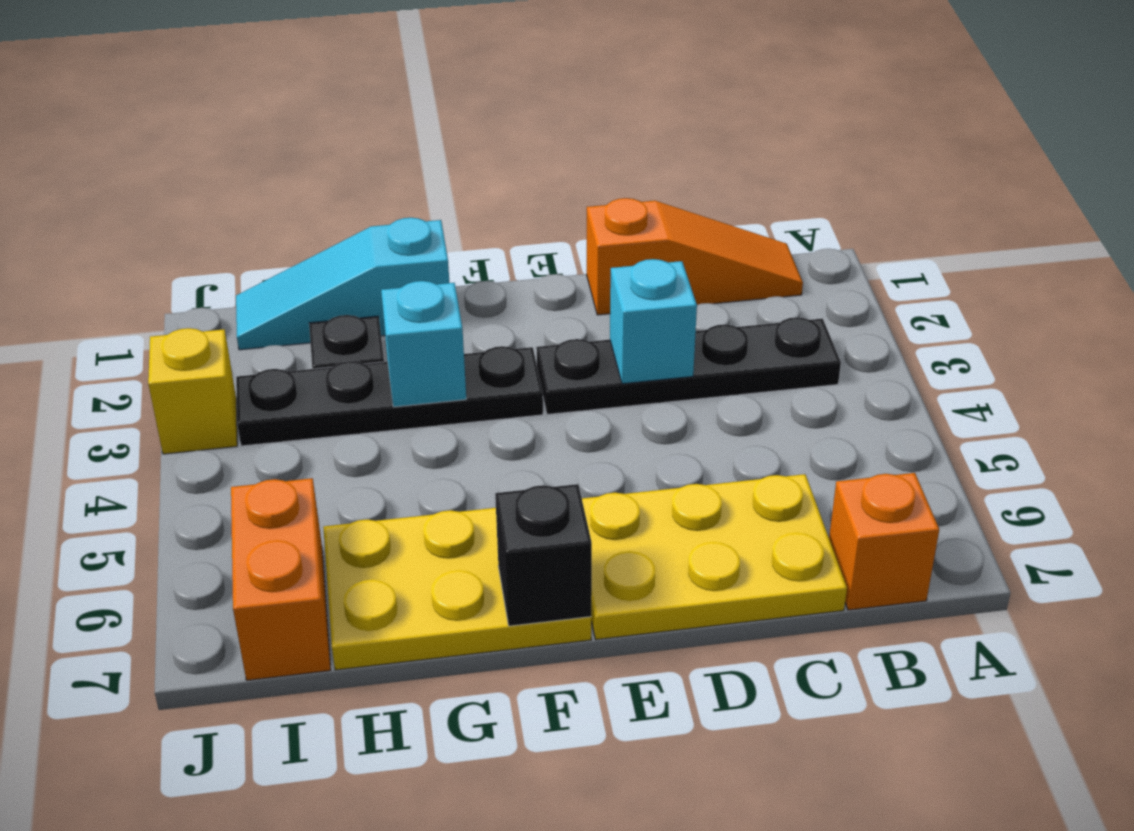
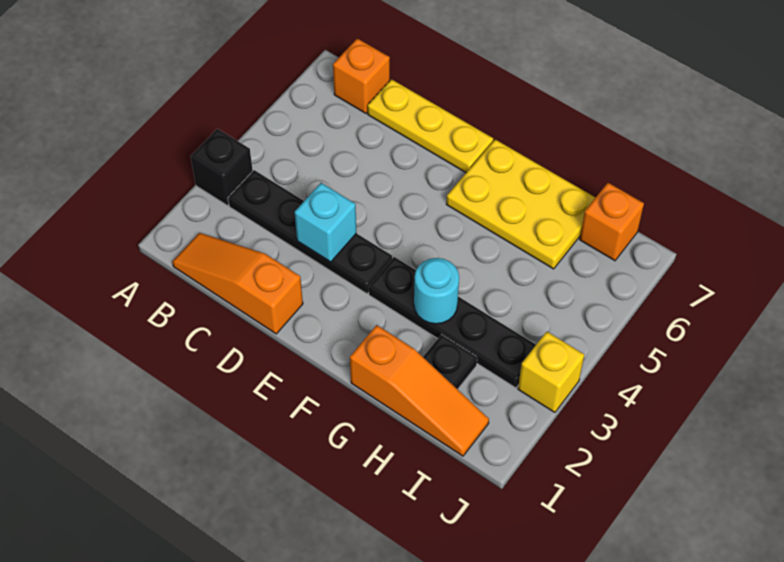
yellow plate C6:E7 level 1 -> yellow plate C7:E7 level 1
black brick F7 level 2 -> black brick A3 level 1
cyan slope G1:I1 level 1 top G -> orange slope G1:I1 level 1 top G
cyan brick G3 level 2 -> cyan round brick G3 level 2
orange brick I6:I7 level 1 -> orange brick I7 level 1

